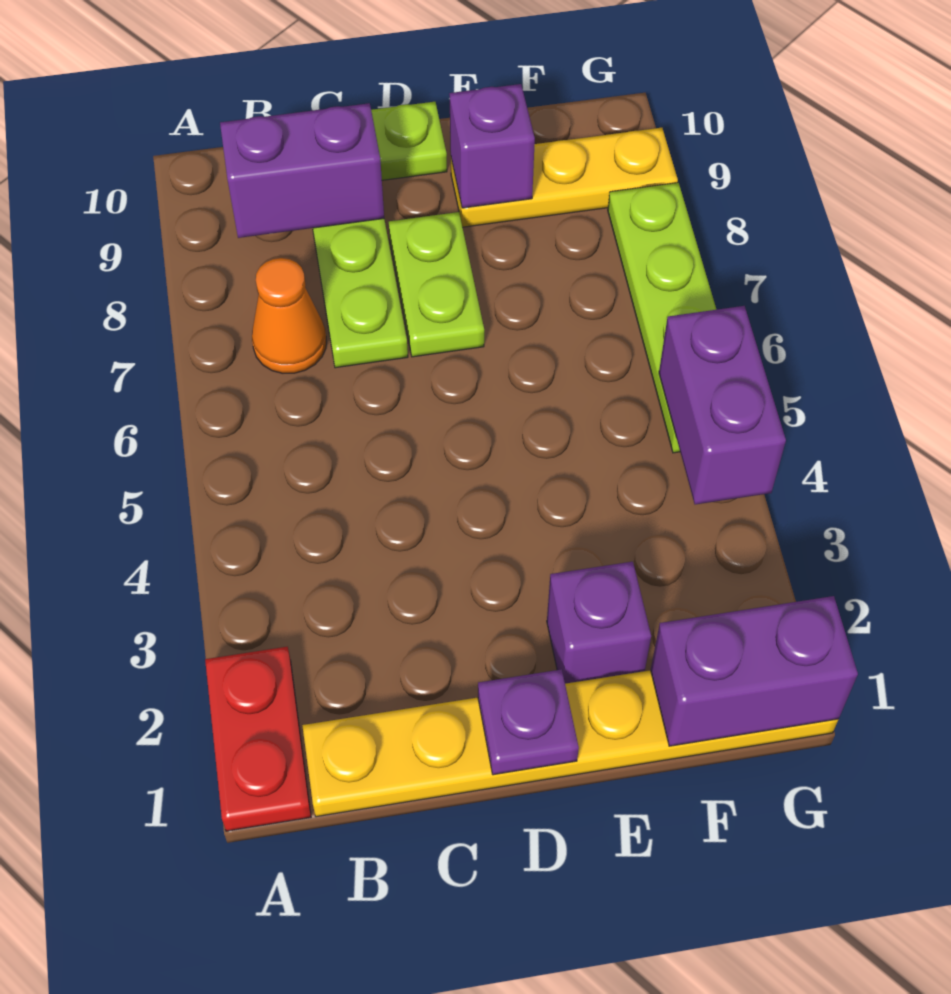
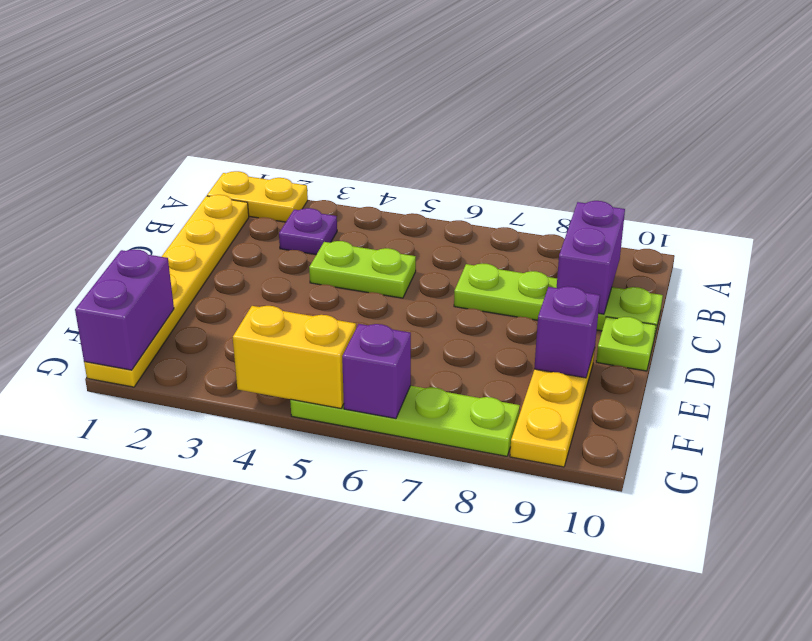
red plate A1:A2 level 1 -> yellow plate A1:A2 level 1
orange cone B7 level 1 -> none
purple plate D1 level 2 -> purple plate B3 level 1
lime plate D7:D8 level 1 -> lime plate C4:C5 level 1
purple brick E2 level 1 -> purple brick G6 level 2
purple brick G4:G5 level 2 -> yellow brick G4:G5 level 2

